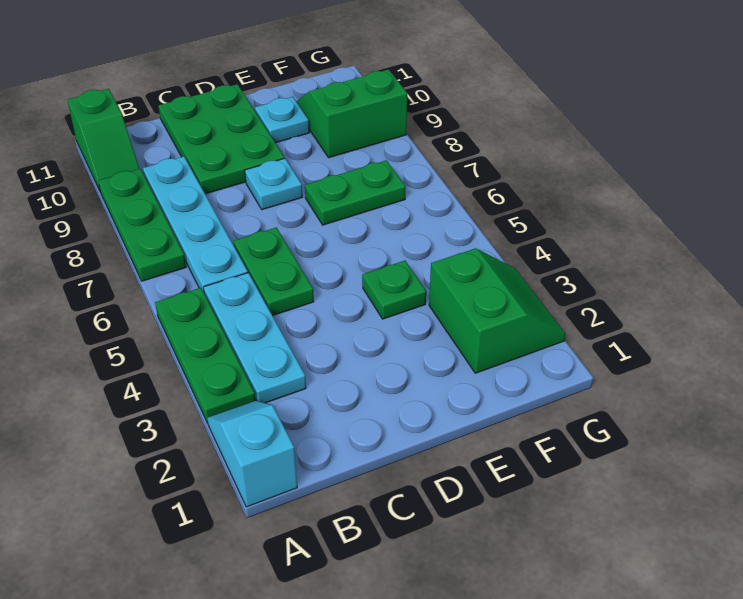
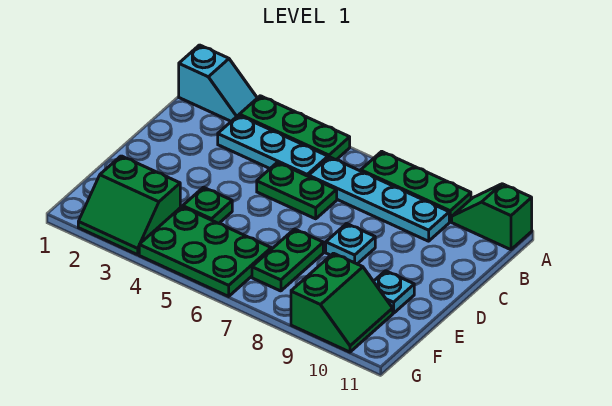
green plate C9:D11 level 1 -> green plate F4:G6 level 1

